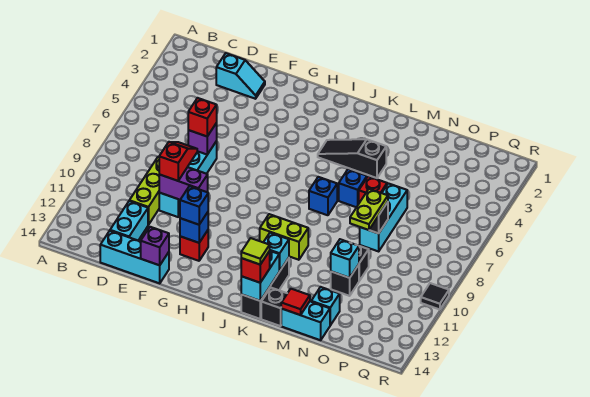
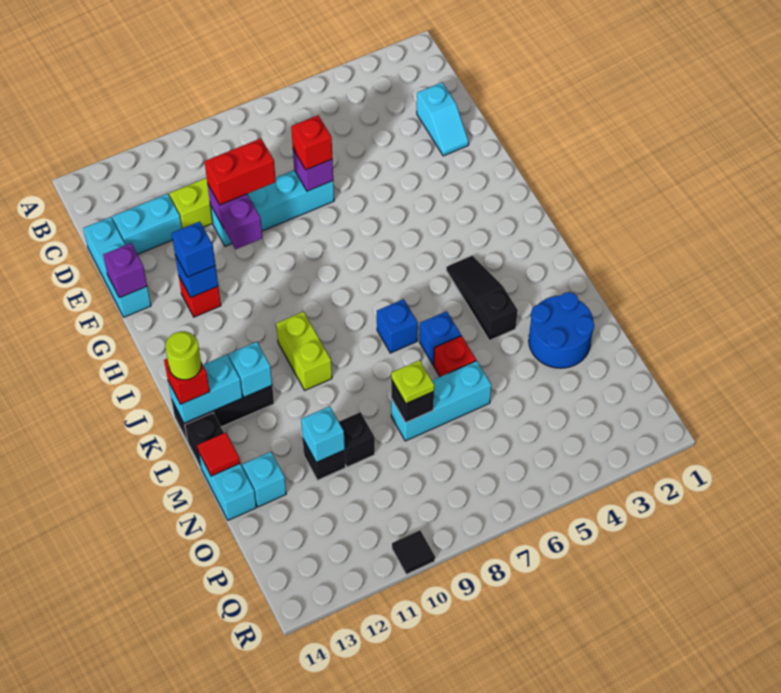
red slope E9:E10 level 3 top 10 -> red brick E9:E10 level 3
lime tile K14 level 4 -> lime round brick K14 level 4
none -> blue round brick M2:N3 level 1
lime plate N8:N9 level 3 -> lime plate N8 level 3

